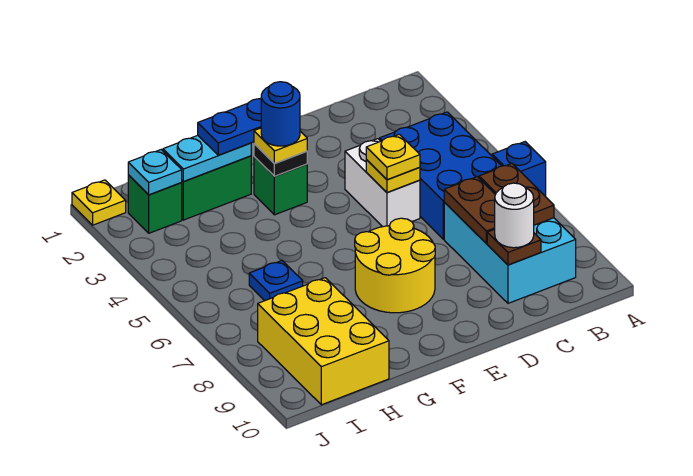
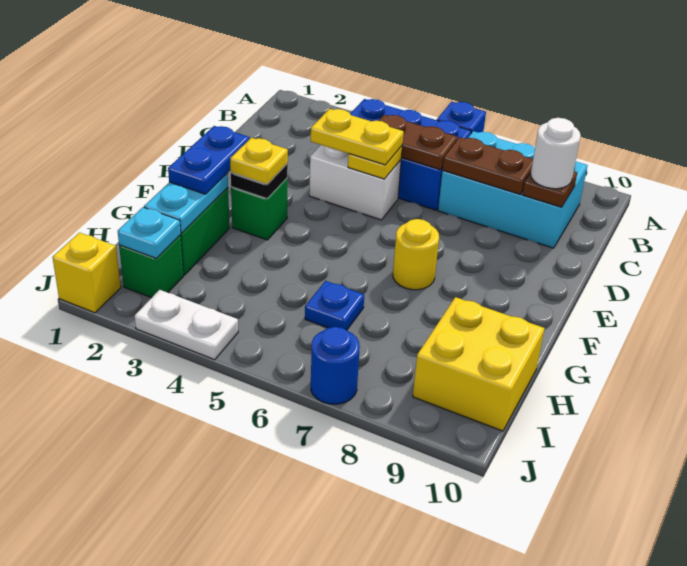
brown plate B7:B8 level 2 -> brown plate C5:C6 level 2
yellow plate D5 level 3 -> yellow plate D4:D5 level 3
yellow round brick E7:F8 level 1 -> yellow round brick F7 level 1
blue round brick F3 level 4 -> blue round brick J7 level 1
yellow brick H8:I10 level 1 -> yellow brick H9:I10 level 1
yellow plate J1 level 1 -> yellow brick J1 level 1
none -> white plate J3:J4 level 1

